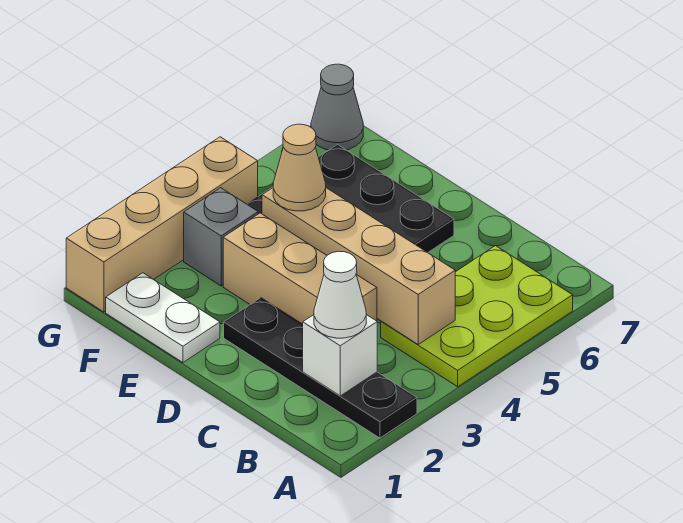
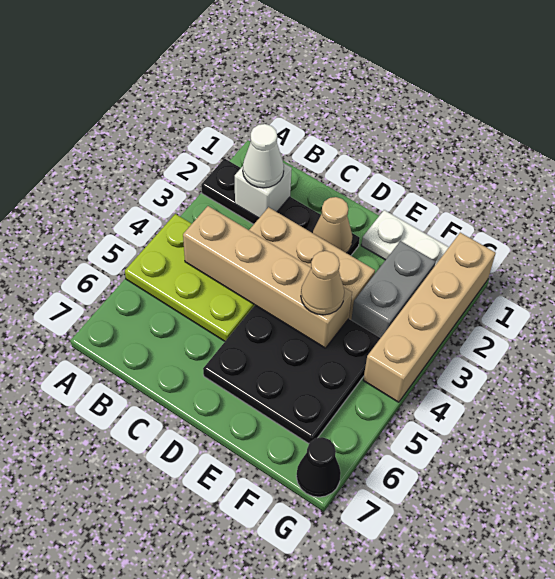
lime plate A4:B6 level 1 -> lime plate A4:C5 level 1
none -> tan cone D2 level 2
grey brick F3 level 1 -> grey brick F2:F3 level 1
grey cone G7 level 1 -> black cone G7 level 1

